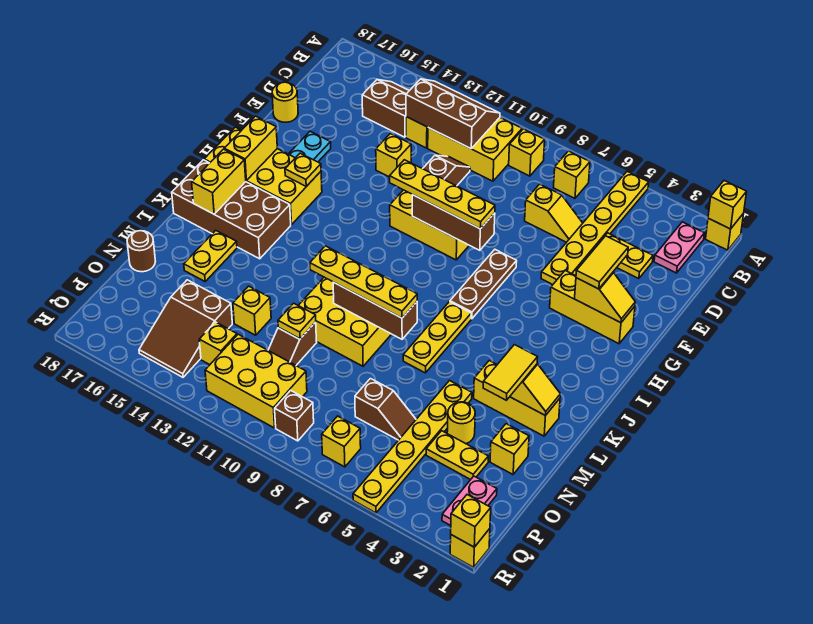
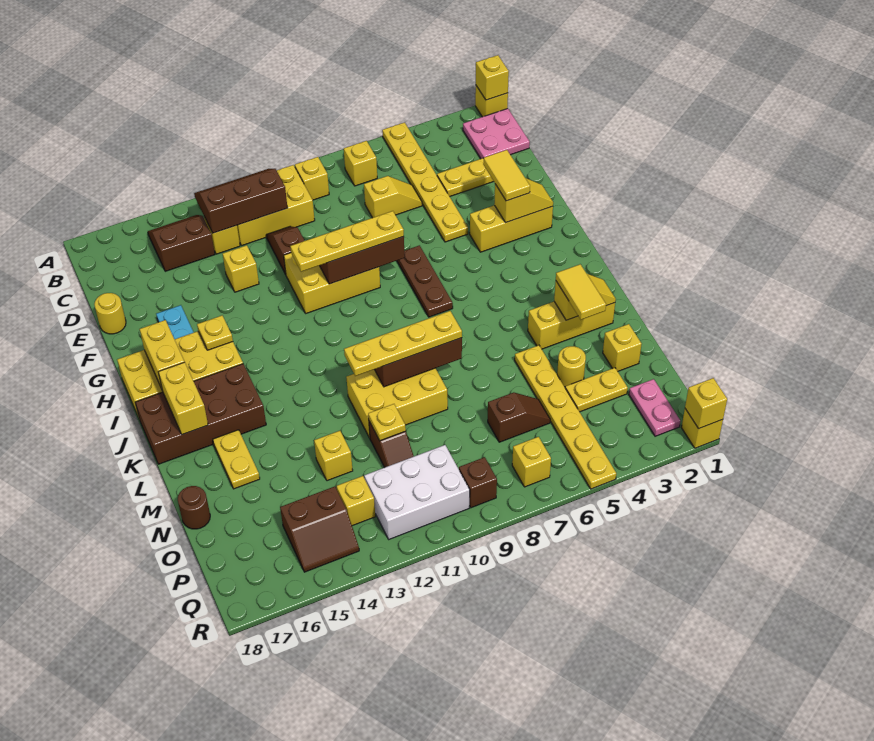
pink plate B2:C2 level 1 -> pink plate B1:C2 level 1
yellow plate J7:L7 level 1 -> none
brown slope O14:Q15 level 1 top O -> brown slope P14:Q15 level 1 top P
yellow brick P10:Q12 level 1 -> white brick P10:Q12 level 1

